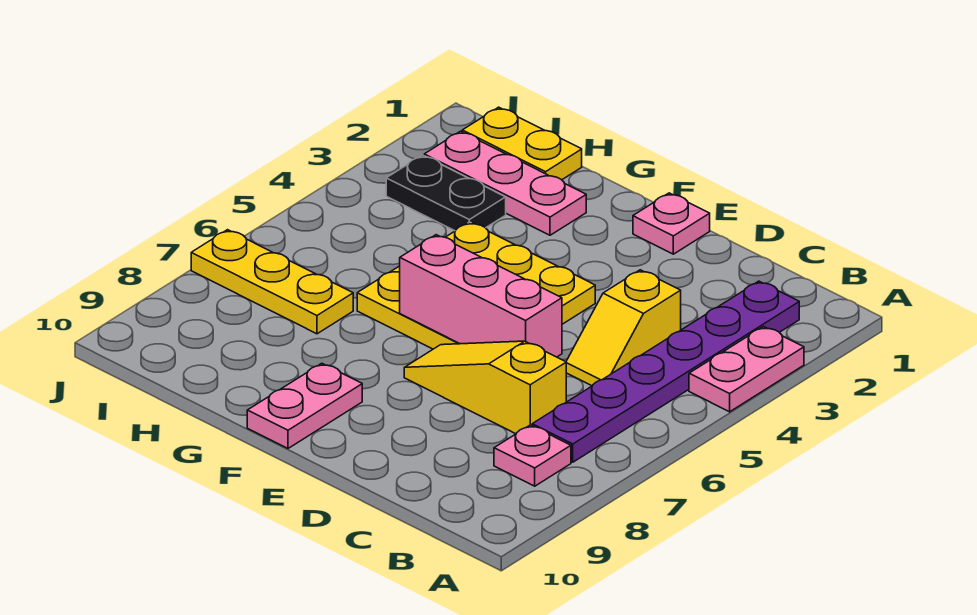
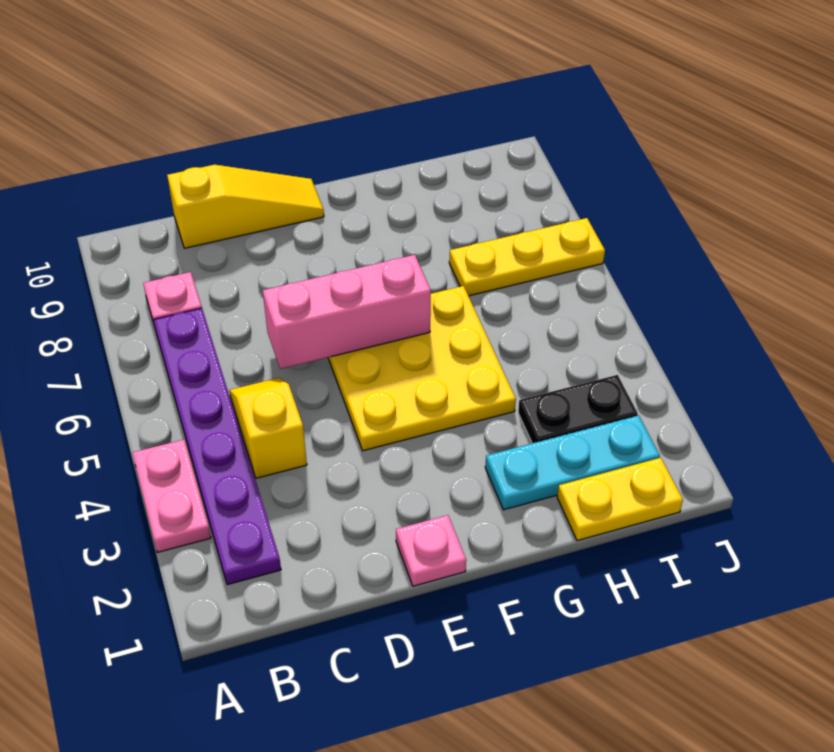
yellow slope C7:E7 level 1 top C -> yellow slope C10:E10 level 1 top C
pink plate F9:F10 level 1 -> none
pink plate G2:I2 level 1 -> cyan plate G2:I2 level 1

